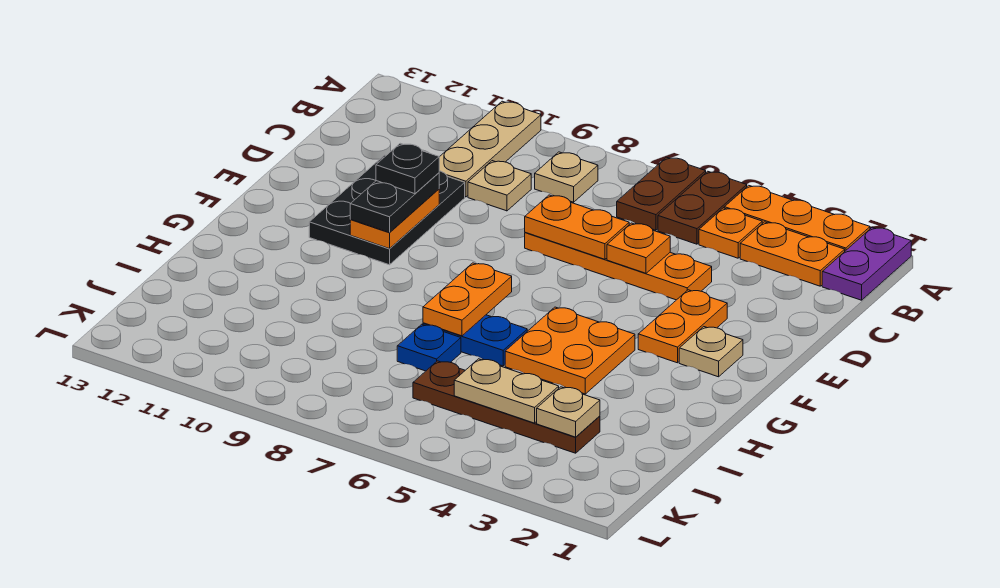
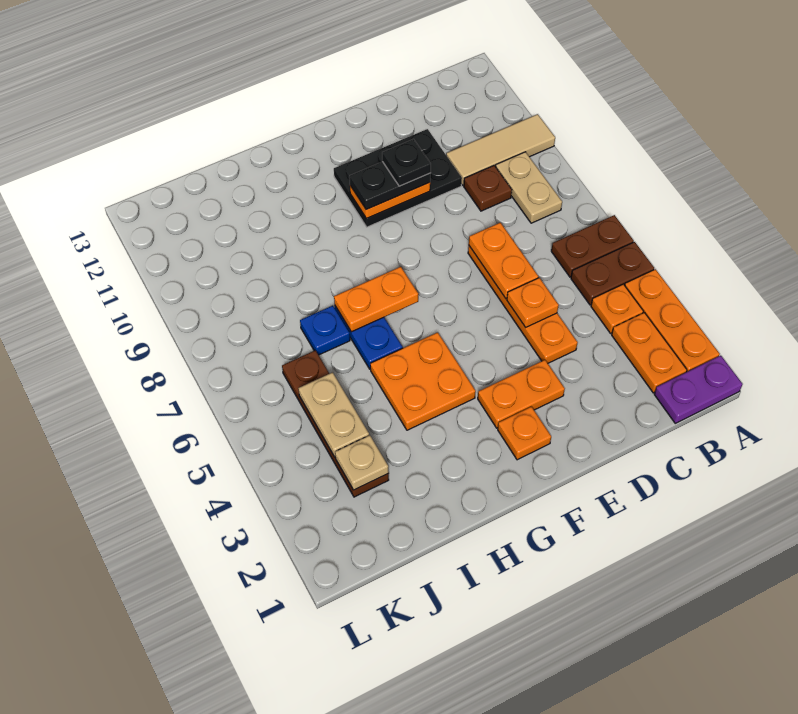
tan plate A10:C10 level 1 -> tan tile A10:C10 level 1
tan plate B8 level 1 -> tan plate B8:B9 level 1
tan plate C9 level 1 -> brown plate C9 level 1
tan plate F2 level 1 -> orange plate F2 level 1

